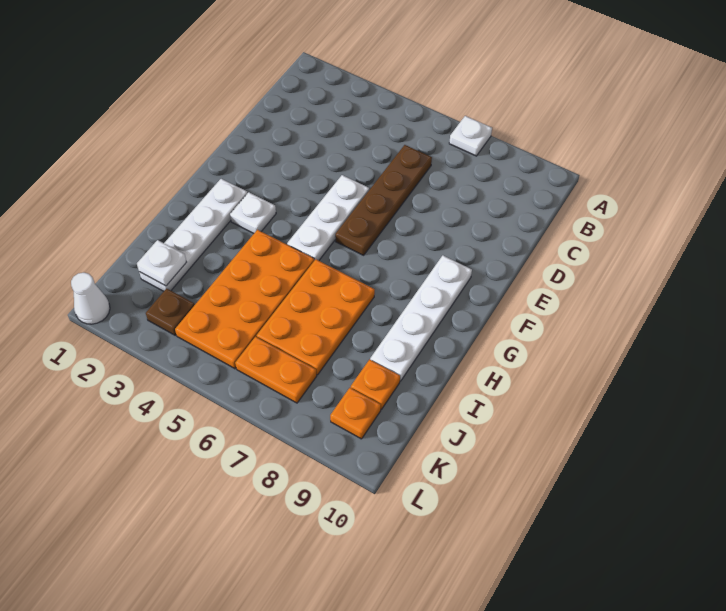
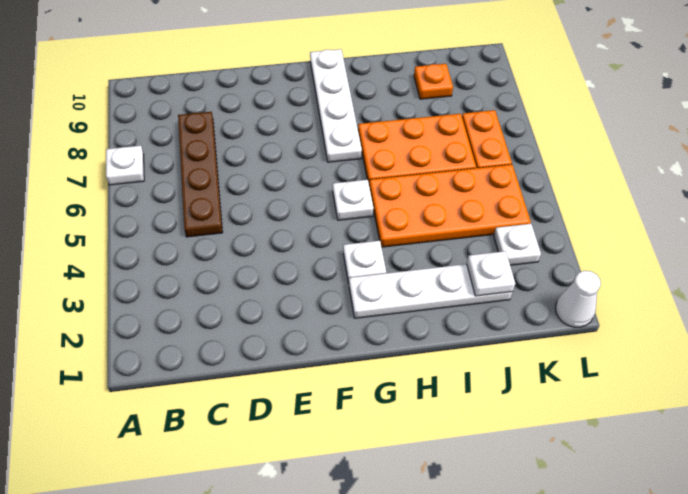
brown plate C6:F6 level 1 -> brown plate C5:C8 level 1
white plate E5:G5 level 1 -> white plate G5 level 1
white plate F9:I9 level 1 -> white plate G7:G10 level 1
brown plate K3 level 1 -> white plate K3 level 1
orange plate K9 level 1 -> none

